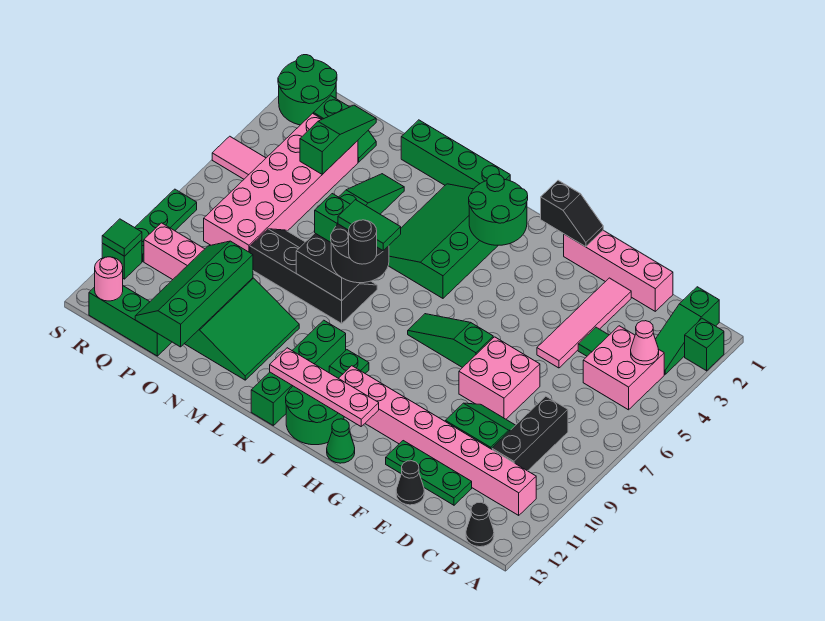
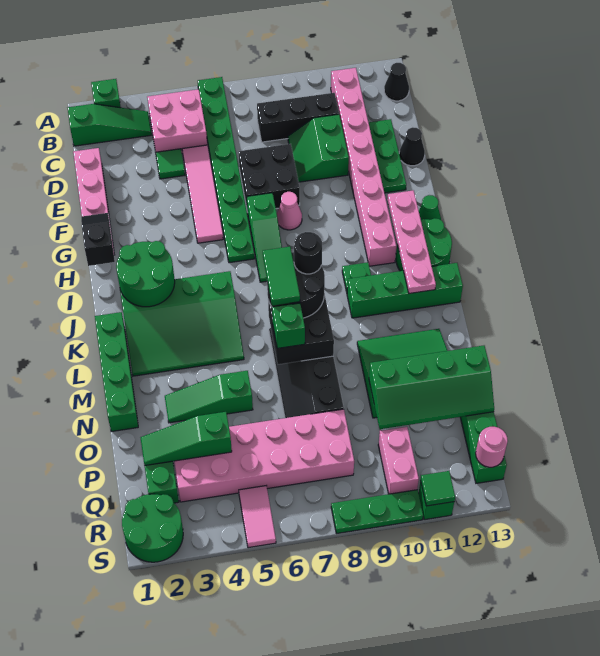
none -> green plate A6:H6 level 1
pink cone B4 level 2 -> pink cone G8 level 1
pink tile E2:E5 level 1 -> pink tile D5:G5 level 1
pink brick E7:F8 level 1 -> black brick E7:F8 level 1

